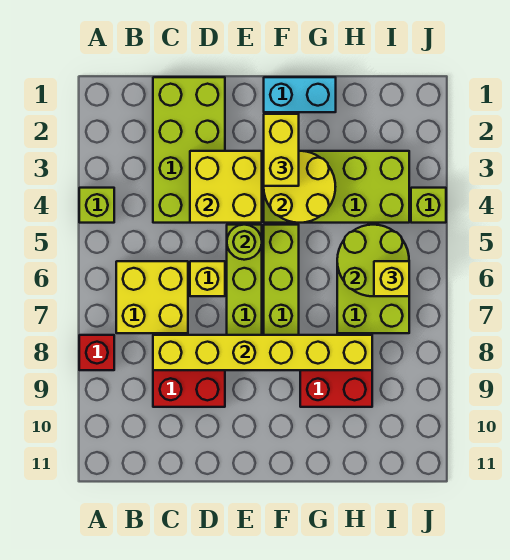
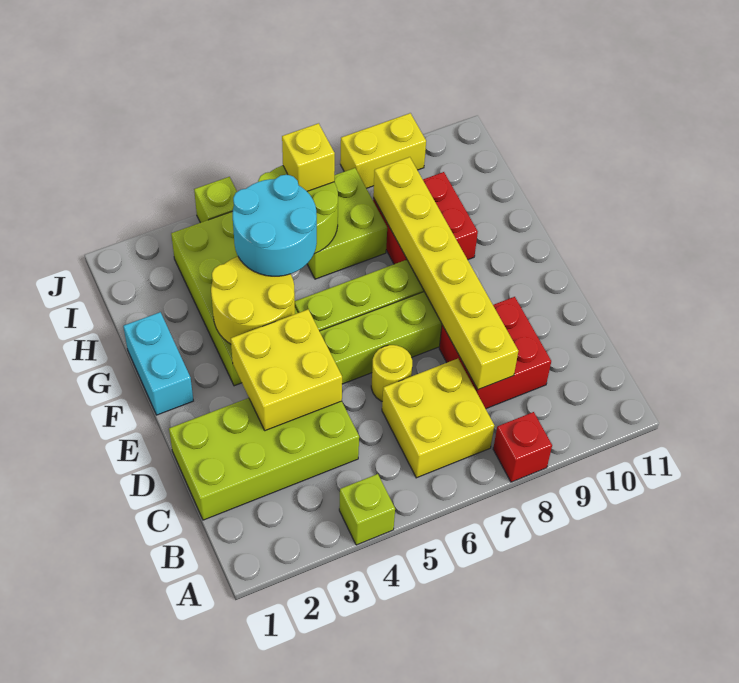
yellow brick D6 level 1 -> yellow round brick D6 level 1
lime round brick E5 level 2 -> none
yellow brick F2:F3 level 3 -> yellow brick J8:J9 level 1
none -> cyan round brick G4:H5 level 3

